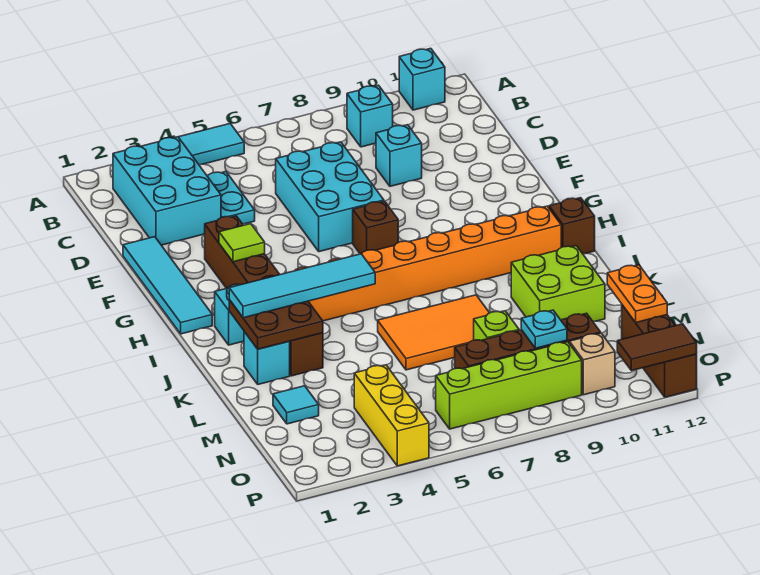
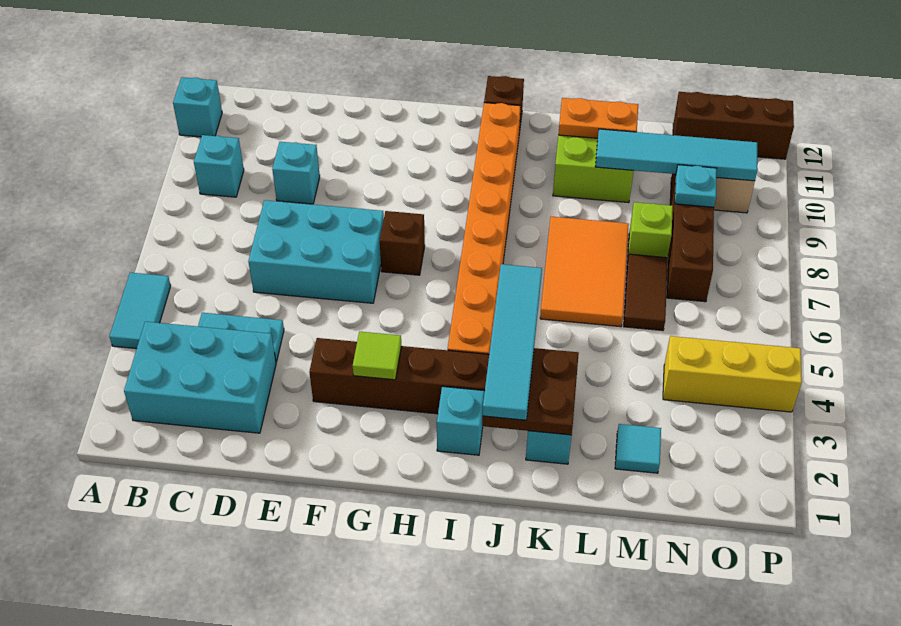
cyan tile E1:H1 level 1 -> cyan tile L10:O10 level 2
orange plate M12:N12 level 2 -> orange plate K11:L11 level 2
lime brick O6:O9 level 1 -> none
brown tile P11:P12 level 2 -> brown tile M6:M7 level 1

